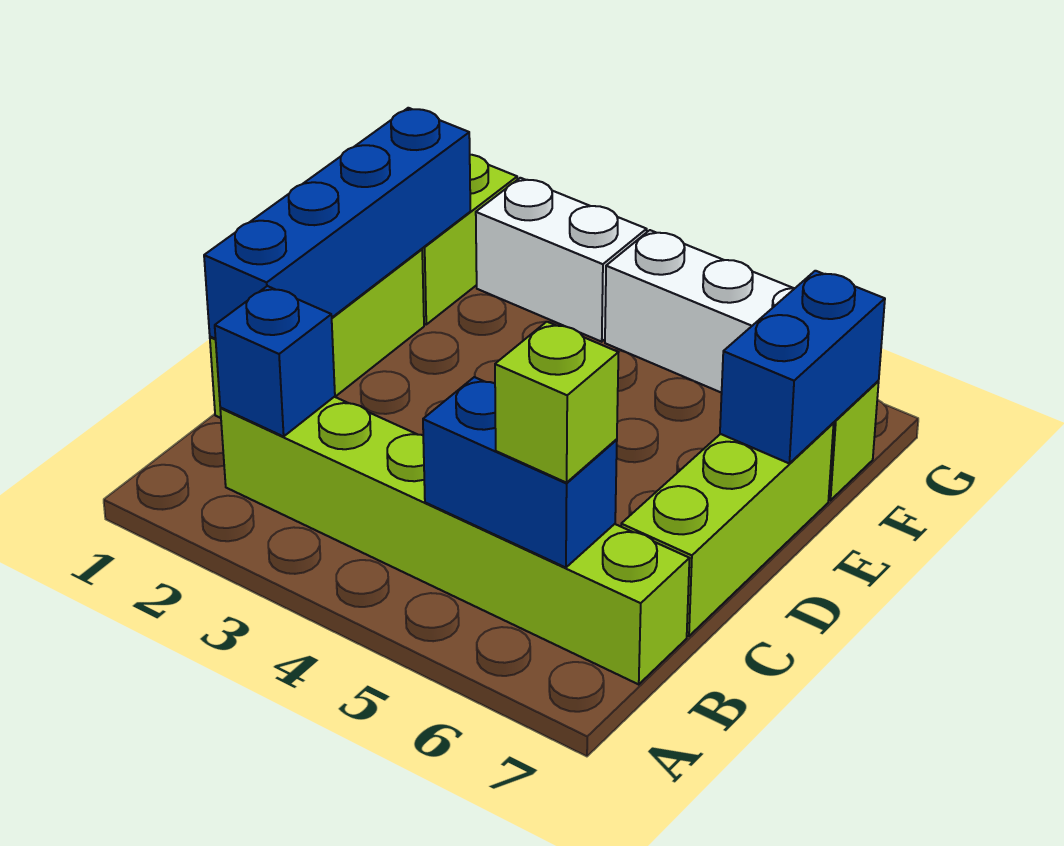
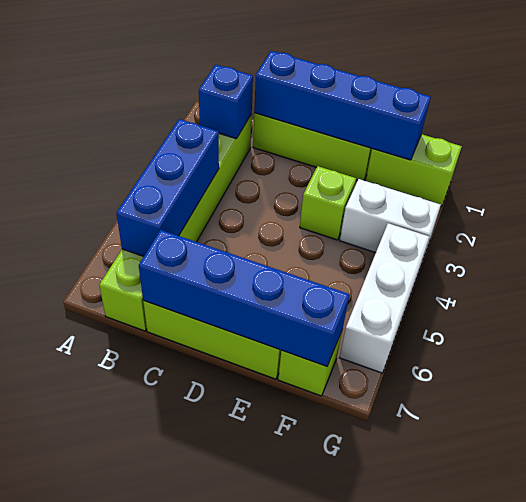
blue brick B5:B6 level 2 -> blue brick B4:B6 level 2
lime brick B6 level 3 -> lime brick E3 level 1
blue brick E7:F7 level 2 -> blue brick C7:F7 level 2
white brick G2:G3 level 1 -> white brick F3:G3 level 1

